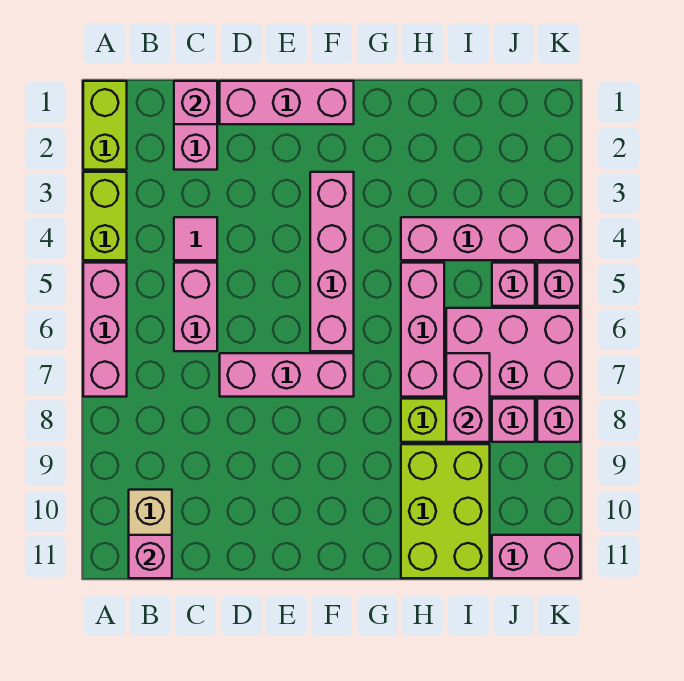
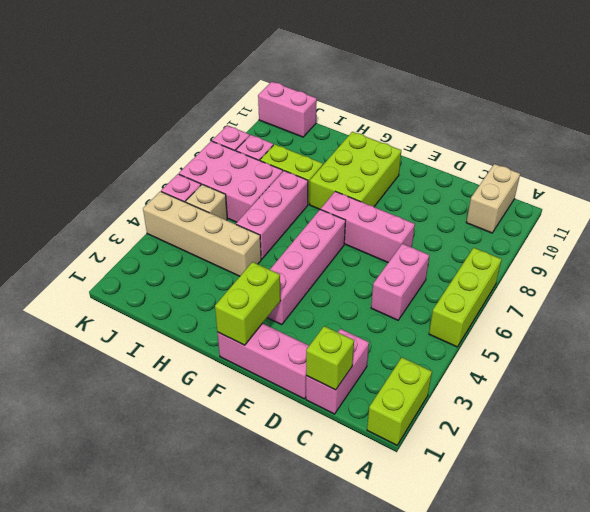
lime brick A3:A4 level 1 -> lime brick F1:F2 level 2
pink brick A5:A7 level 1 -> lime brick A5:A7 level 1
pink brick B11 level 2 -> none
pink brick C1 level 2 -> lime brick C1 level 2
pink tile C4 level 1 -> none
pink brick H4:K4 level 1 -> tan brick H4:K4 level 1
lime brick H9:I11 level 1 -> lime brick F8:G10 level 1
pink brick I7:I8 level 2 -> none
pink brick J5 level 1 -> tan brick J5 level 1

